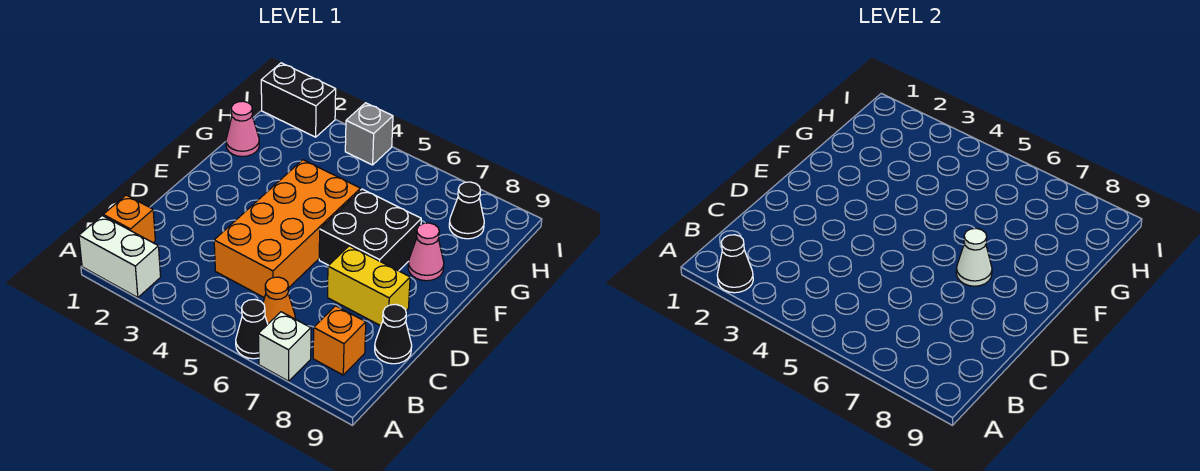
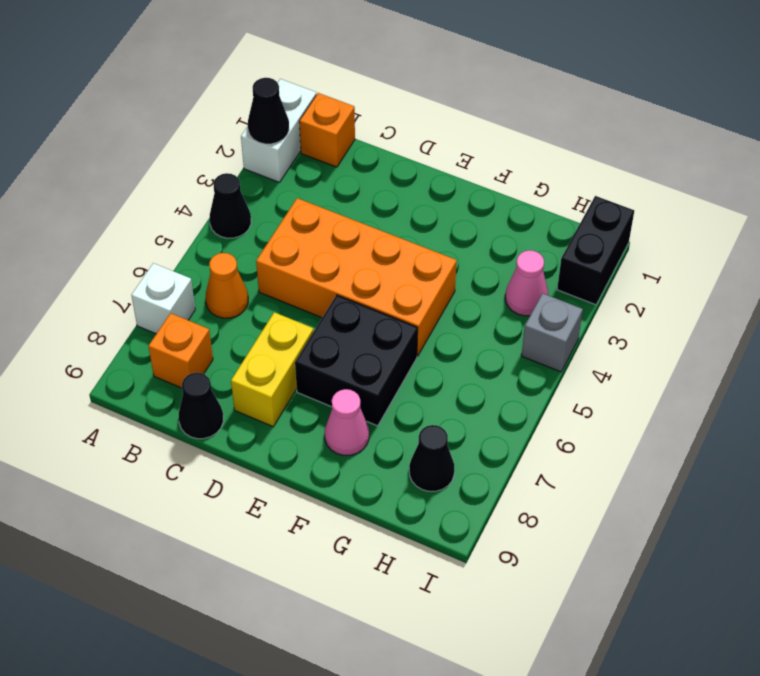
black cone A6 level 1 -> black cone A4 level 1
white cone E7 level 2 -> none
pink cone G1 level 1 -> pink cone H3 level 1

